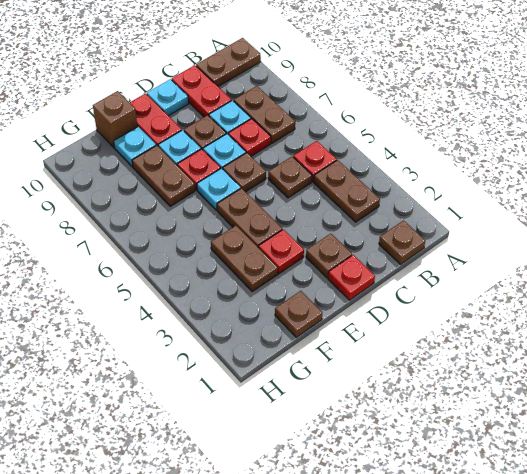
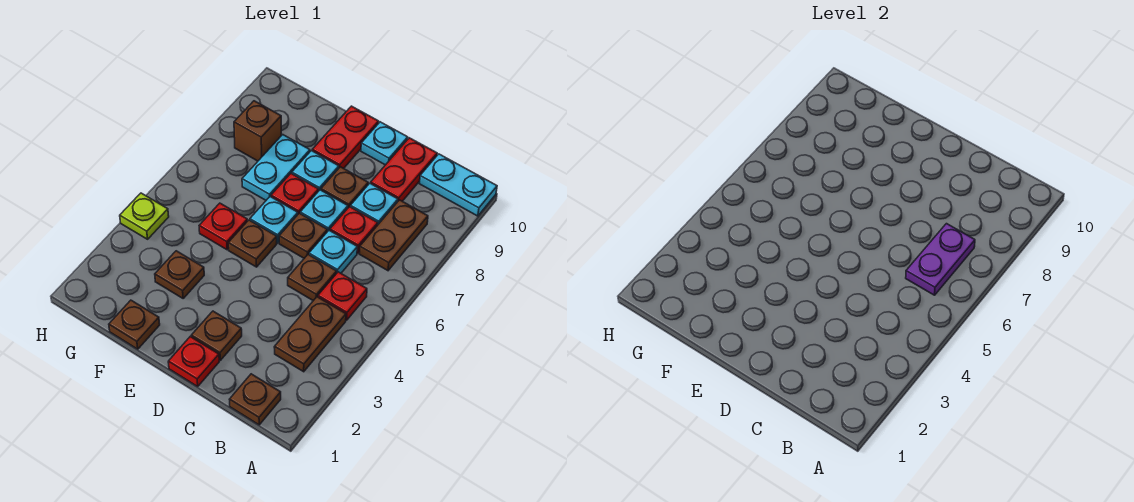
brown plate A10:B10 level 1 -> cyan plate A10:B10 level 1
none -> purple plate B6:B7 level 2
red plate E3 level 1 -> red plate F5 level 1
brown plate E4:E5 level 1 -> brown plate E5 level 1
brown plate F3:F4 level 1 -> brown plate F3 level 1
brown plate F7:F8 level 1 -> cyan plate F7:F8 level 1
cyan plate F9 level 1 -> cyan plate C6 level 1
brown brick F10 level 1 -> brown brick G8 level 1
none -> lime plate H4 level 1

